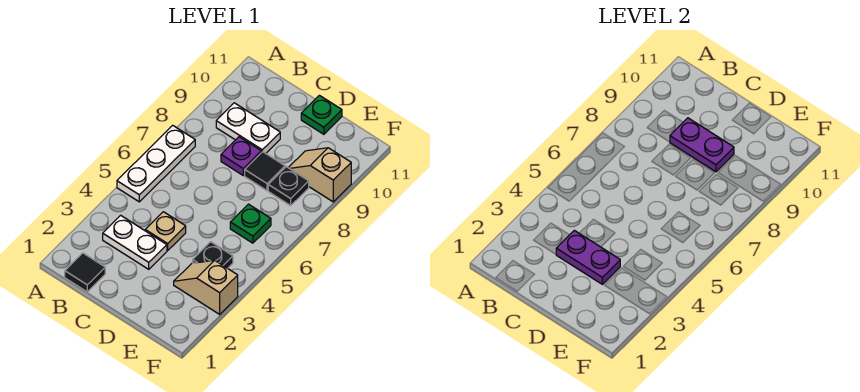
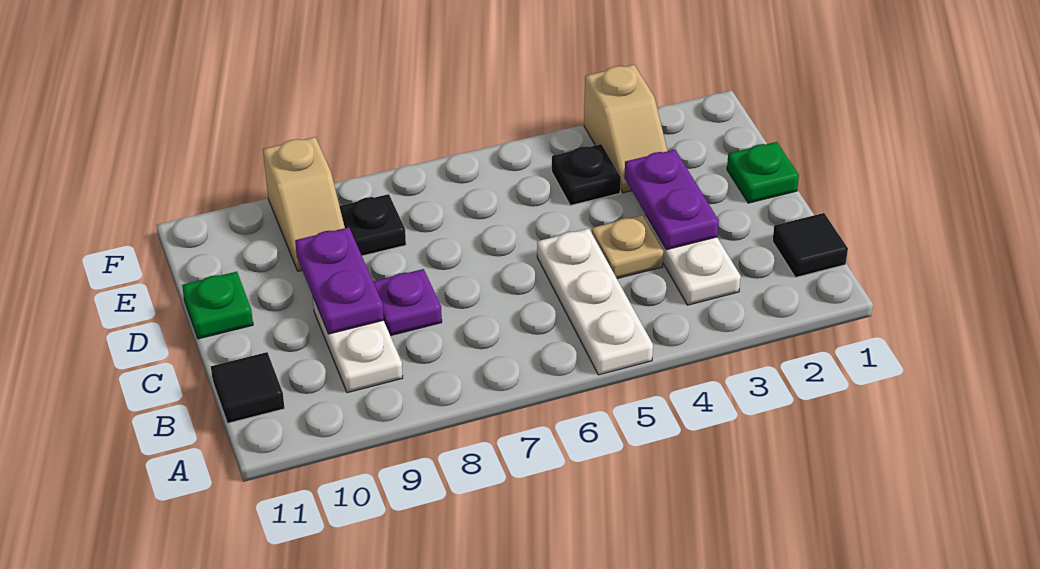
white plate A5:A7 level 1 -> white plate A5:C5 level 1
black tile D8 level 1 -> black tile B11 level 1
green plate E6 level 1 -> green plate D1 level 1

